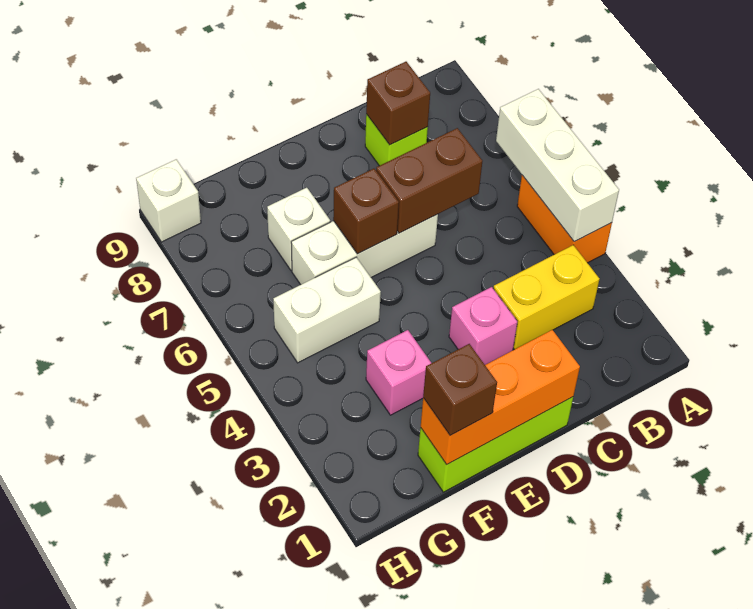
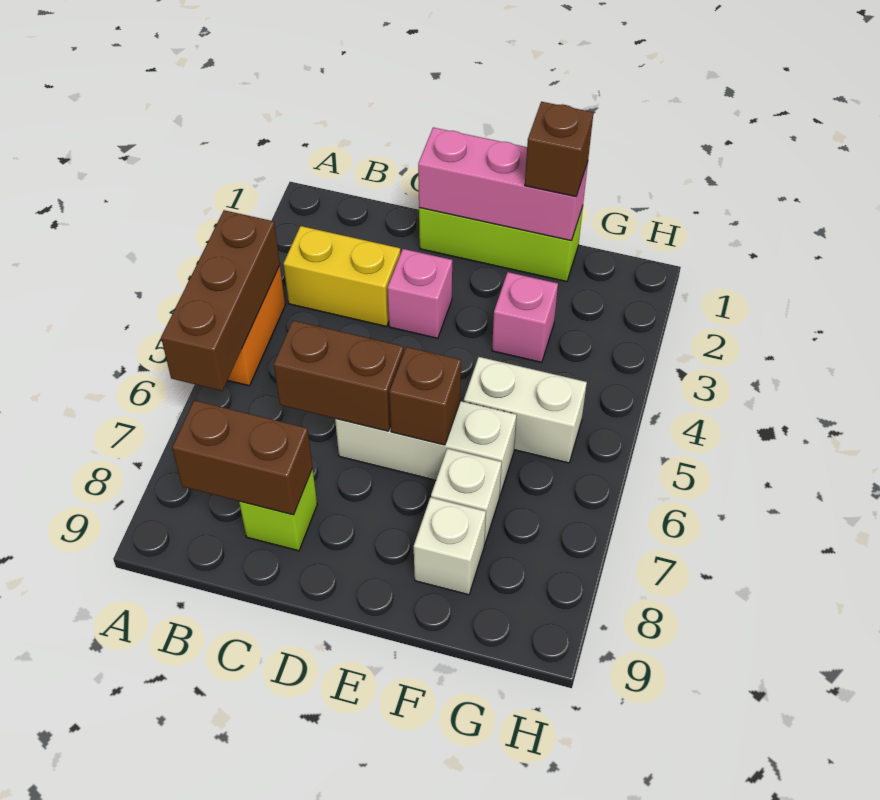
white brick A4:A6 level 2 -> brown brick A4:A6 level 2
brown brick C8 level 2 -> brown brick B8:C8 level 2
orange brick D1:F1 level 2 -> pink brick D1:F1 level 2
white brick H9 level 1 -> white brick F8 level 1

